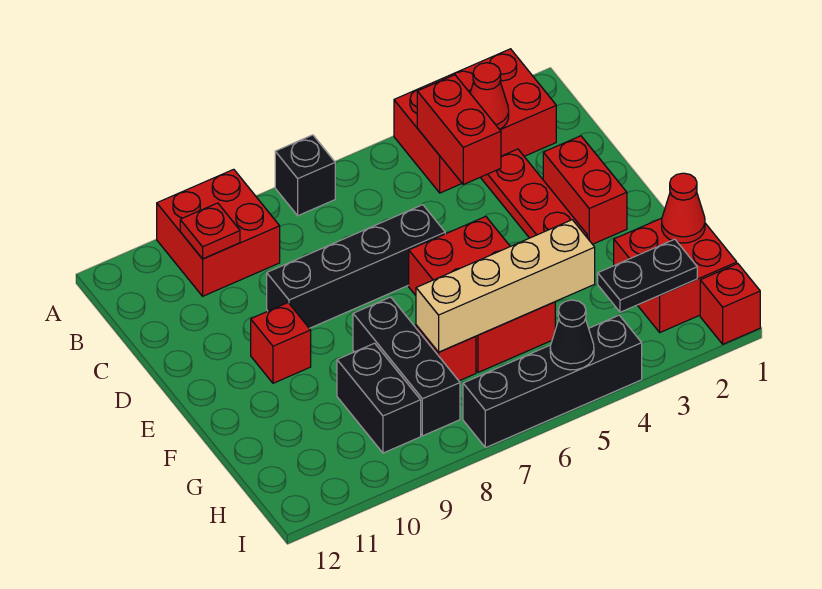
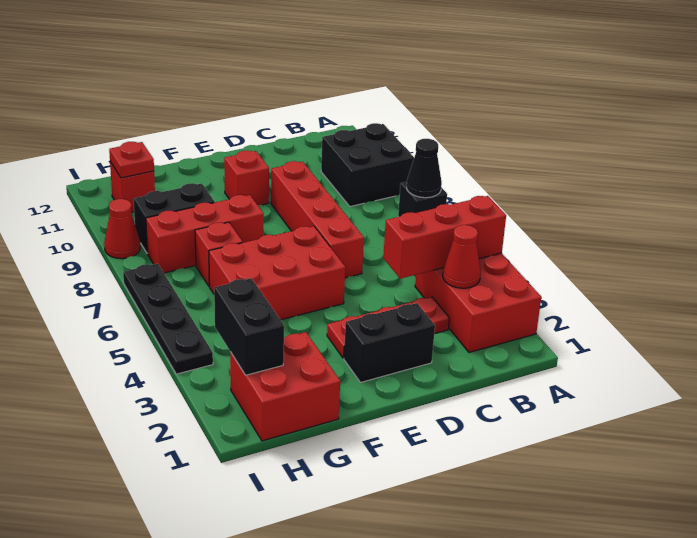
red brick A9:B10 level 1 -> black brick A9:B10 level 1
red brick B4:C4 level 2 -> red brick A4:C4 level 2
red plate B10 level 2 -> red plate H11 level 2
red brick D2:E2 level 1 -> black brick D2:E2 level 1
black brick D6:D9 level 1 -> red brick D6:D9 level 1
black brick F8:H8 level 1 -> red brick F8:H8 level 1
red cone G1 level 2 -> red cone I9 level 1
tan brick G4:G7 level 2 -> none
black plate H2:H3 level 2 -> black brick H2:H3 level 2
red brick I1 level 1 -> red brick H11 level 1
black brick I4:I7 level 1 -> black plate I4:I7 level 1
black cone I5 level 2 -> black cone A7 level 2

